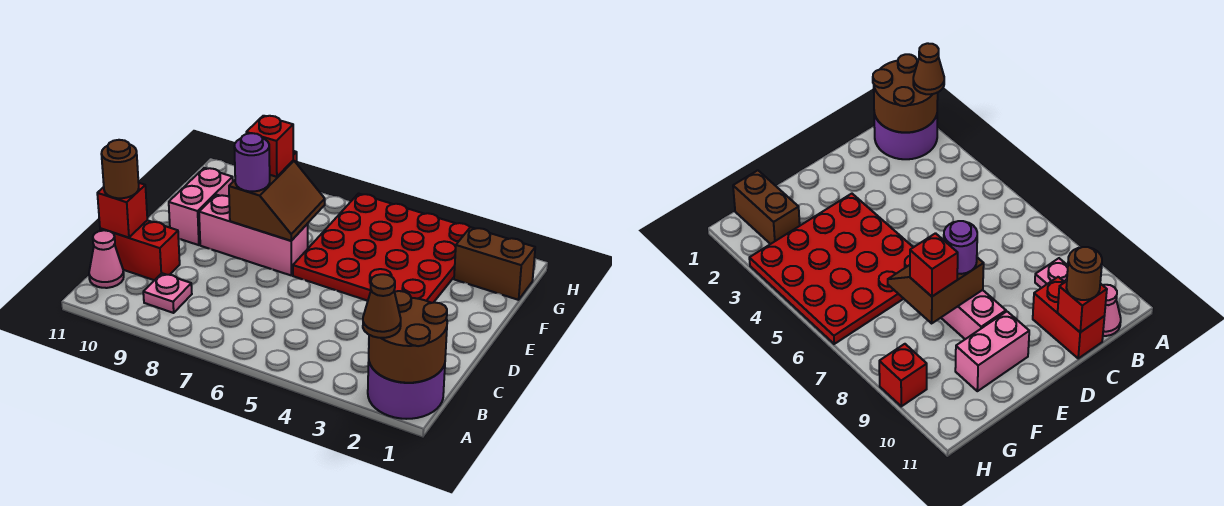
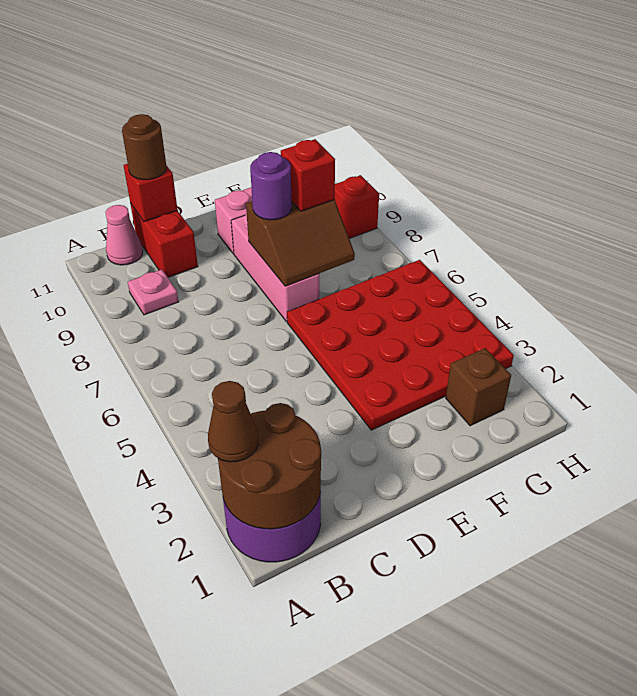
brown brick G1:G2 level 1 -> brown brick G2 level 1

